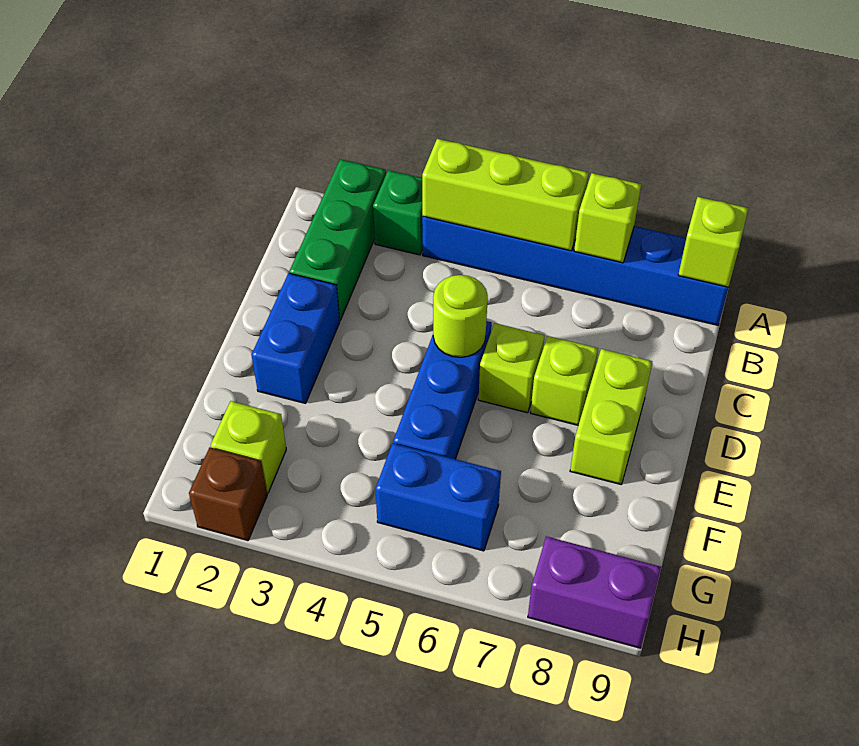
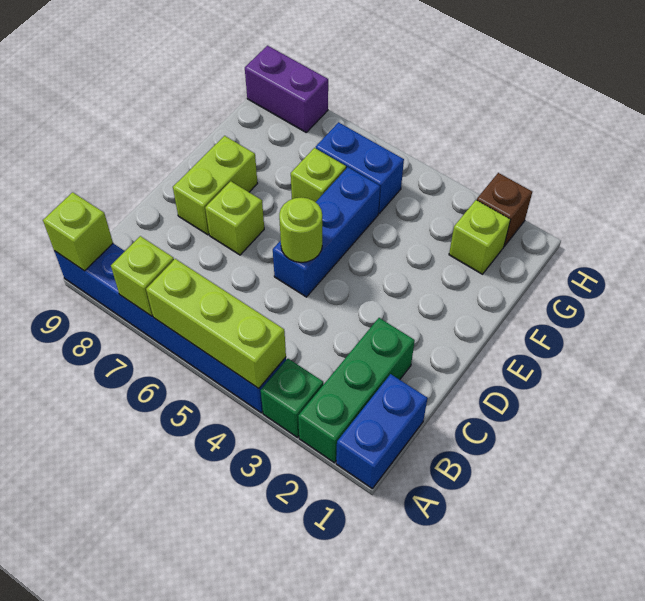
blue brick D2:E2 level 1 -> blue brick A1:B1 level 1
lime brick D6 level 1 -> lime brick F6 level 1

